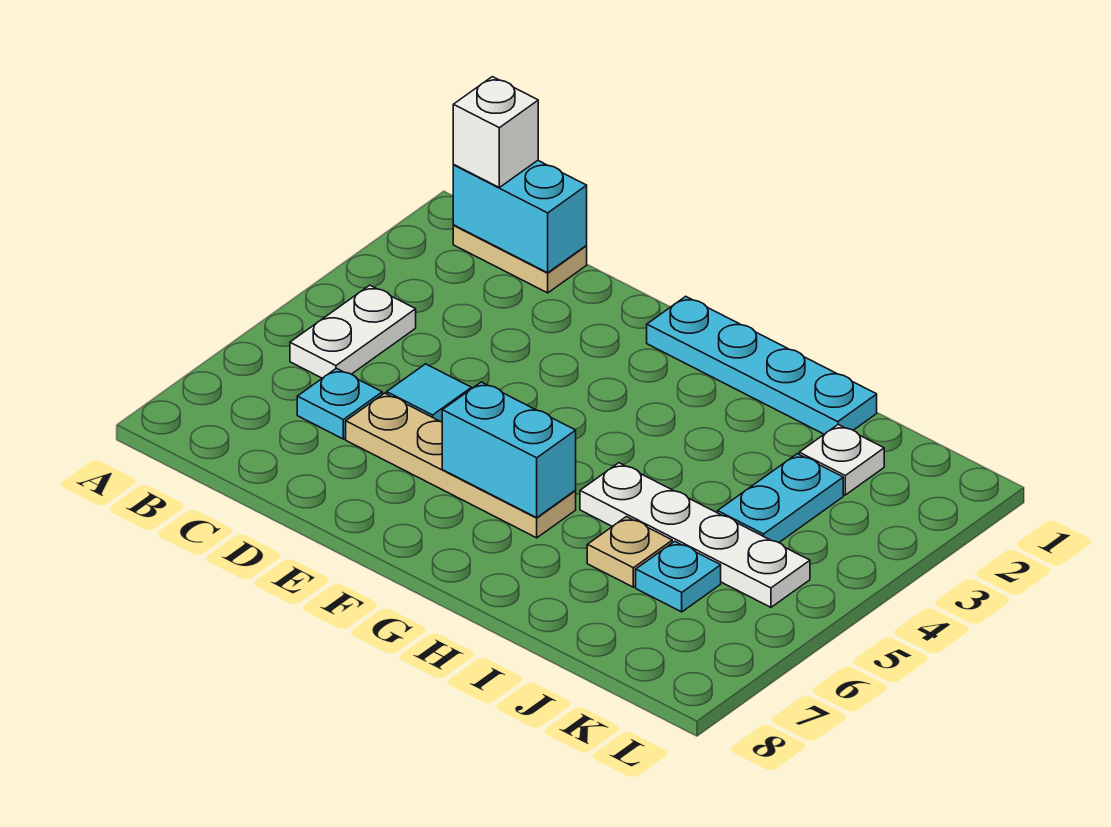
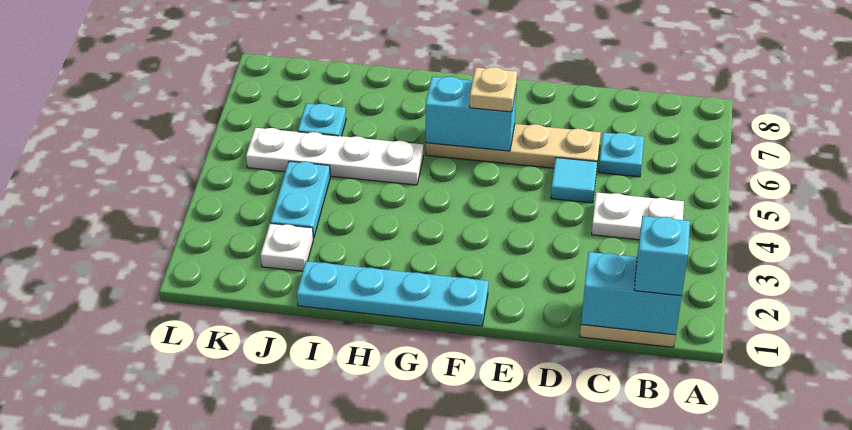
white brick B1 level 3 -> cyan brick B1 level 3
white plate B4:B5 level 1 -> white plate B4:C4 level 1
tan plate I6 level 1 -> tan plate F6 level 3

